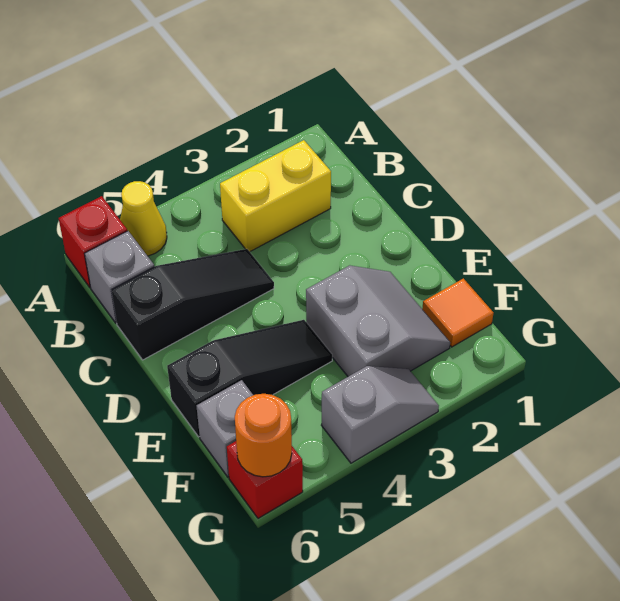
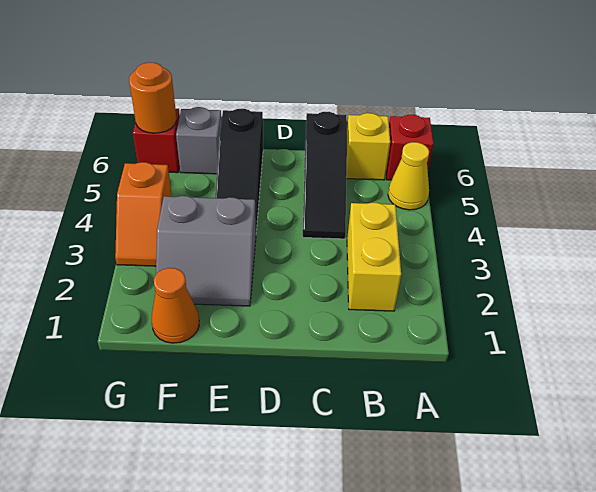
grey brick B6 level 1 -> yellow brick B6 level 1
orange tile F1 level 1 -> orange cone F1 level 1
grey slope G3:G4 level 1 top 4 -> orange slope G3:G4 level 1 top 4

